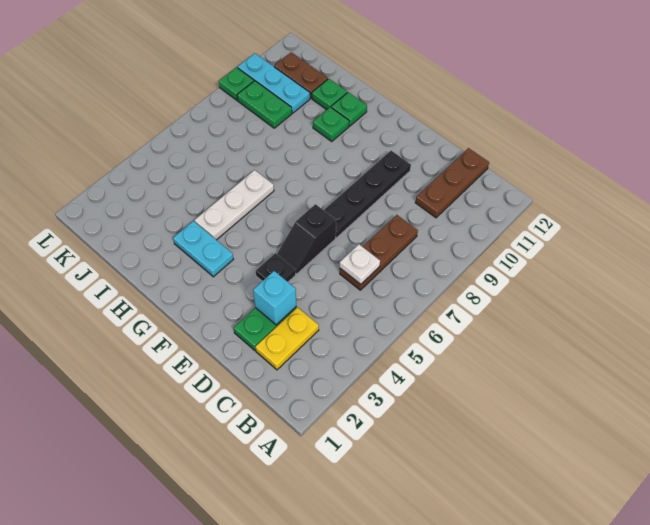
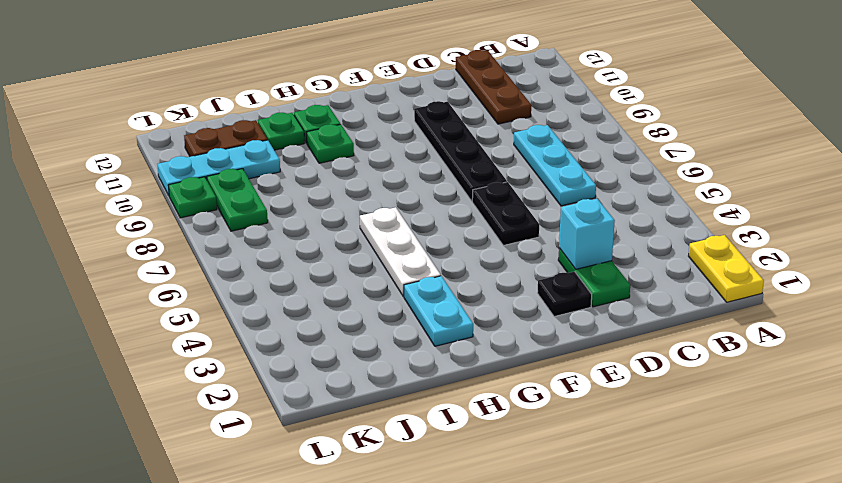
yellow plate C2:C3 level 1 -> yellow plate A1:A2 level 1
brown plate C6:C8 level 1 -> cyan plate C6:C8 level 1
white plate C6 level 2 -> none
black plate E4 level 1 -> black plate E2 level 1
black slope E5:E6 level 1 top 6 -> black plate E5:E6 level 1
cyan plate G3:H3 level 1 -> cyan plate H2:H3 level 1
green plate J9:K9 level 1 -> green plate K8:K9 level 1

